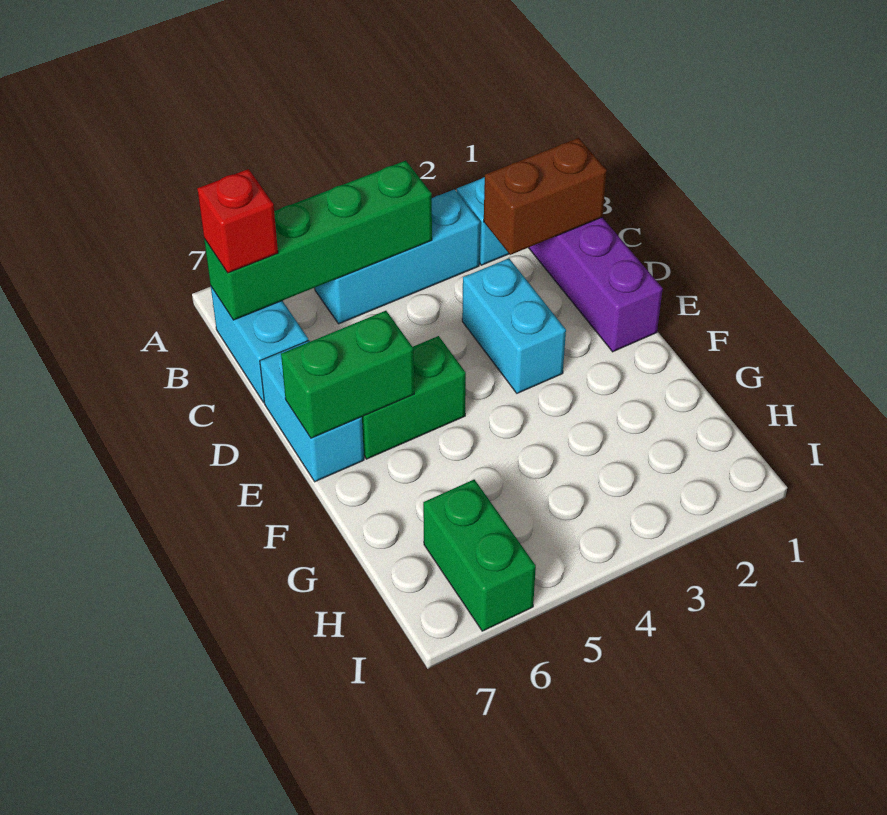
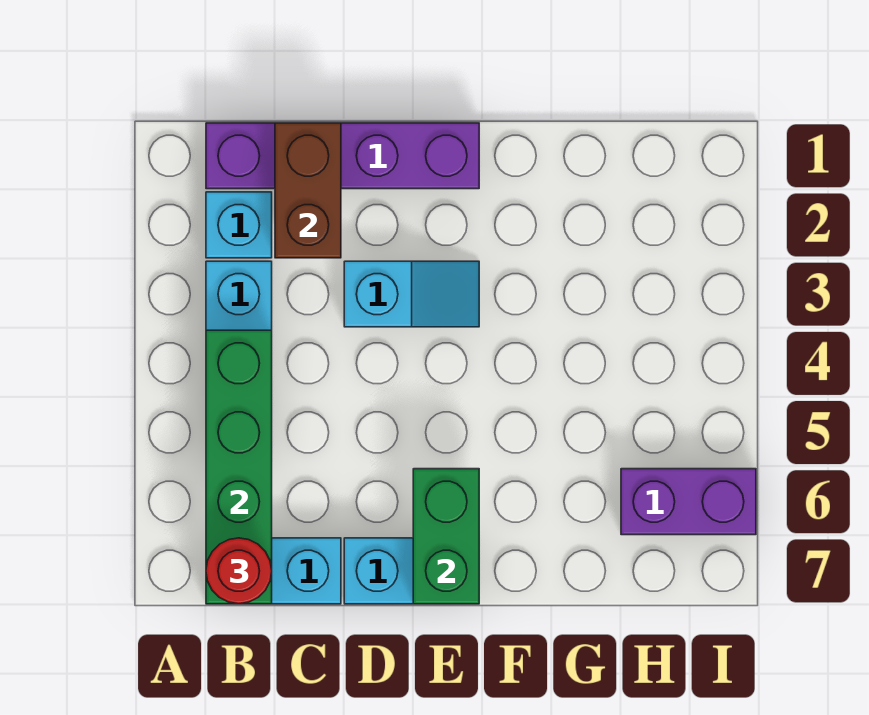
red brick B7 level 3 -> red round brick B7 level 3
cyan brick D3:E3 level 1 -> cyan slope D3:E3 level 1 top D
green brick E5:E6 level 1 -> none
green brick H6:I6 level 1 -> purple brick H6:I6 level 1

